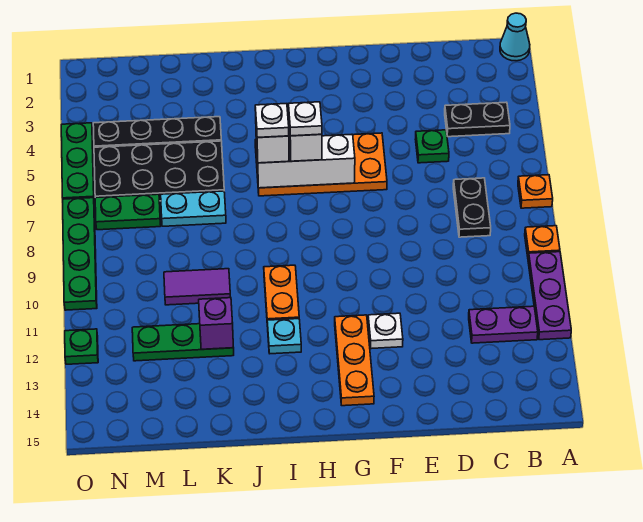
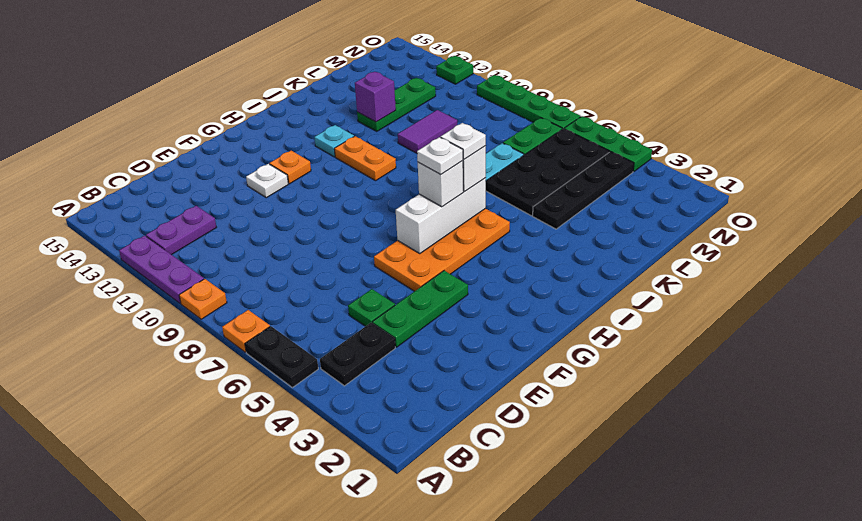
cyan cone A1 level 1 -> none
black plate C7:C8 level 1 -> black plate A5:A6 level 1
none -> green plate D4:F4 level 1
orange plate G12:G14 level 1 -> orange plate G12 level 1

